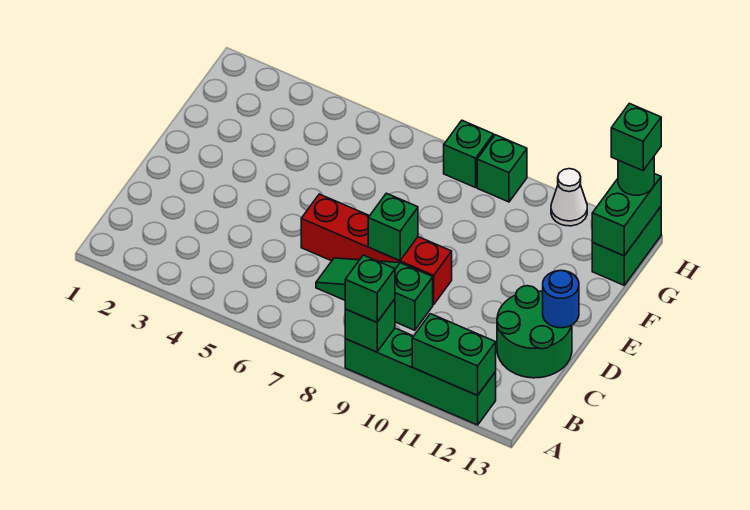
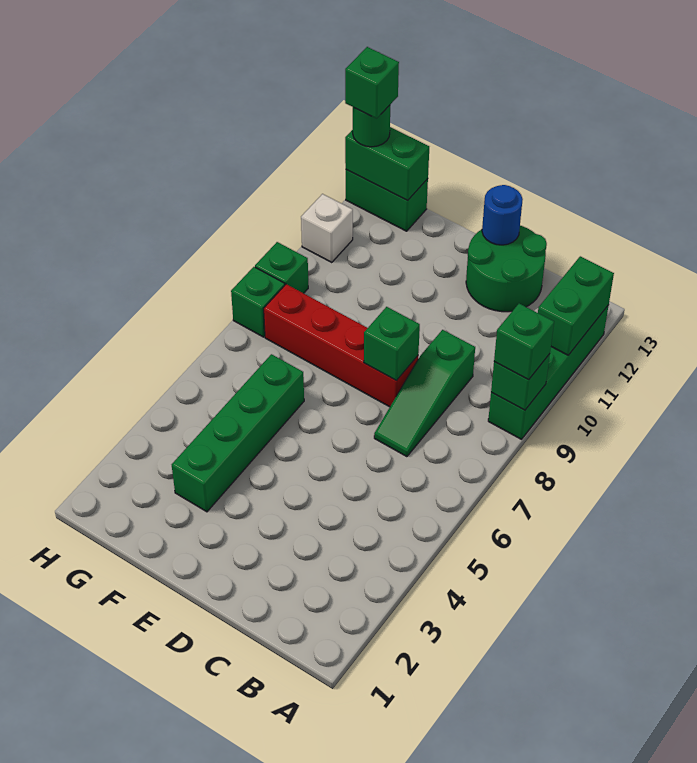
red brick D6:D9 level 1 -> red brick D8:G8 level 1
none -> green brick F3:F6 level 1
white cone H11 level 1 -> white brick H11 level 1

